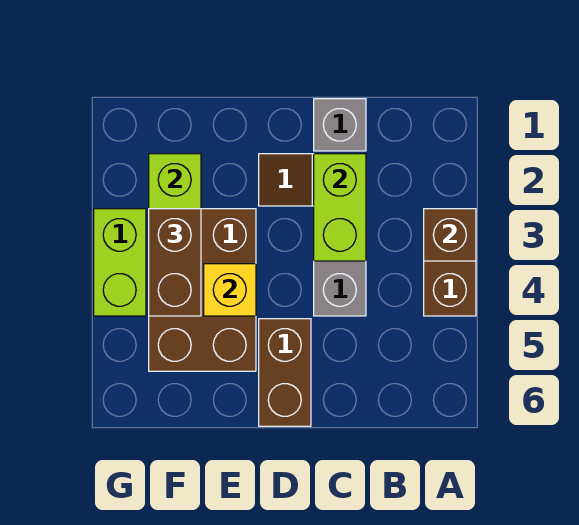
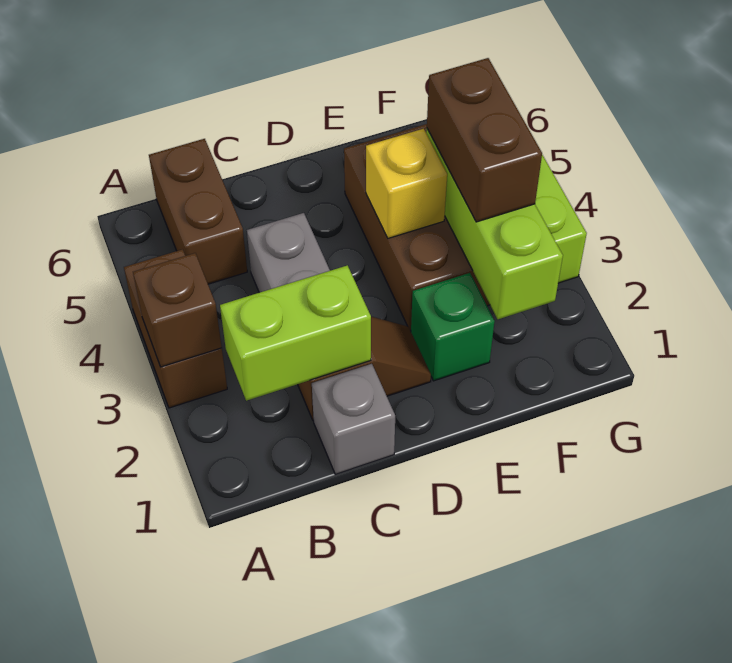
lime brick C2:C3 level 2 -> lime brick B2:C2 level 2
brown brick D5:D6 level 1 -> brown brick B5:B6 level 1
none -> green brick E2 level 1

